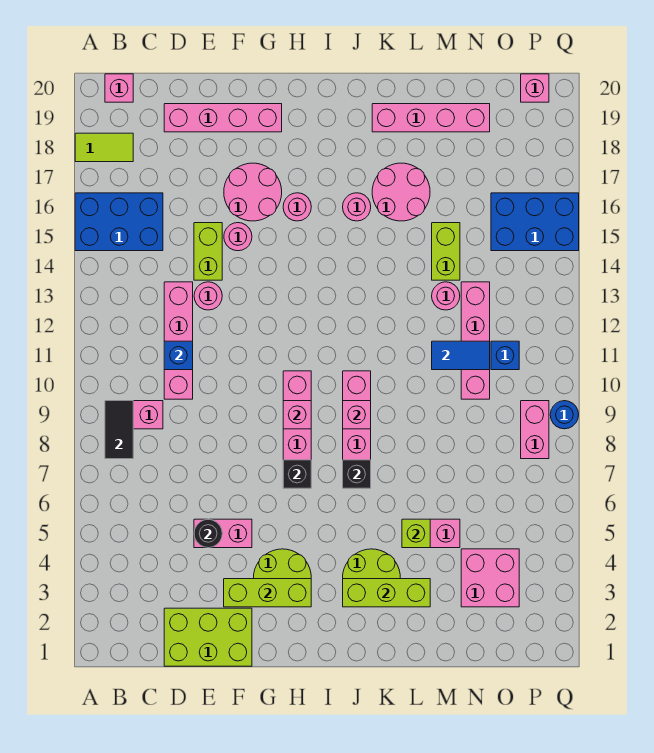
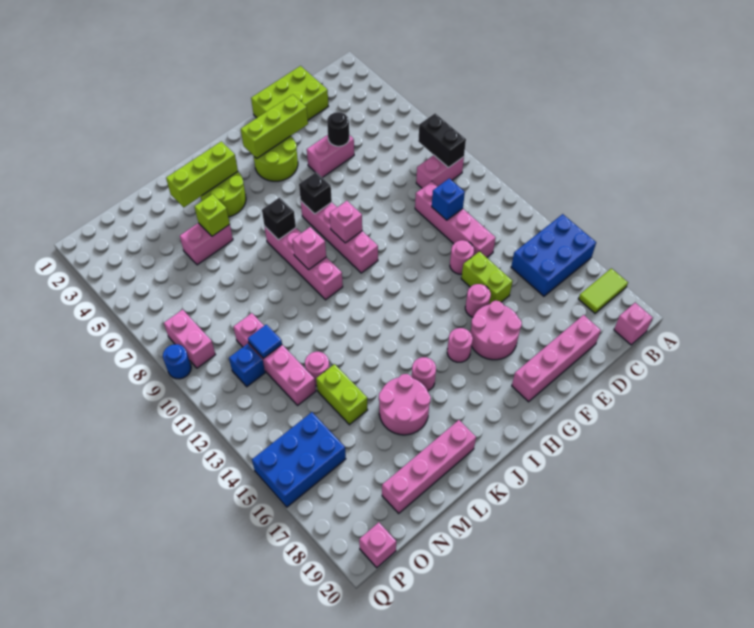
black tile B8:B9 level 2 -> black brick B8:B9 level 2
blue tile M11:N11 level 2 -> blue tile N11 level 2
pink brick N3:O4 level 1 -> none

